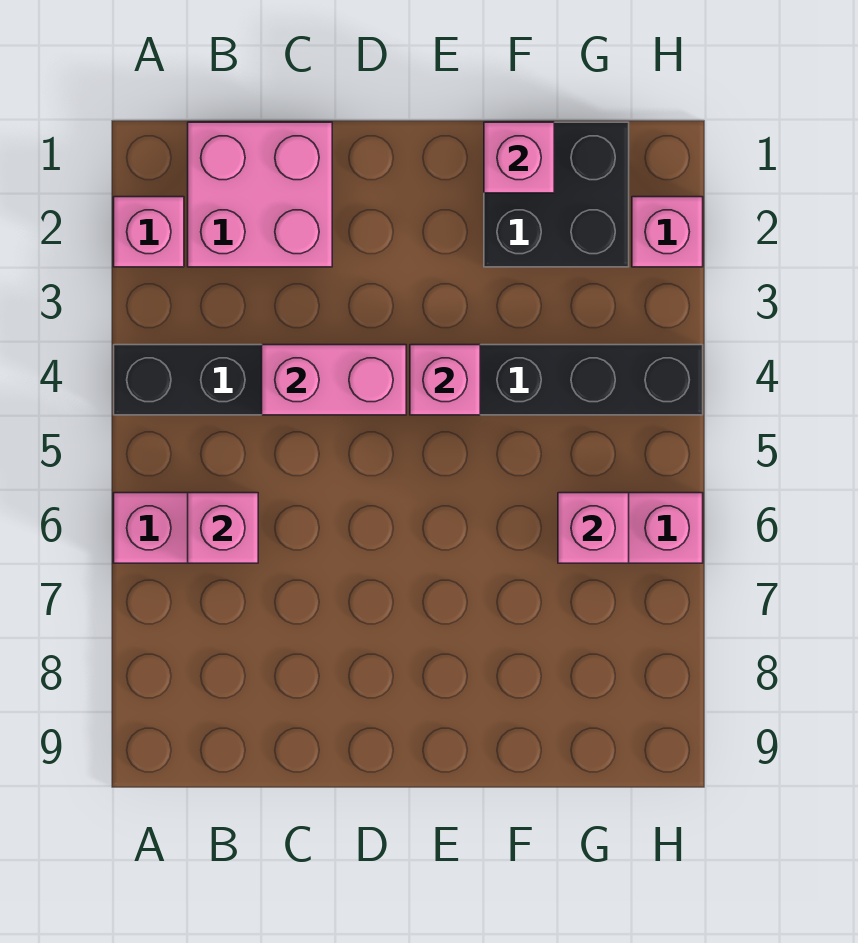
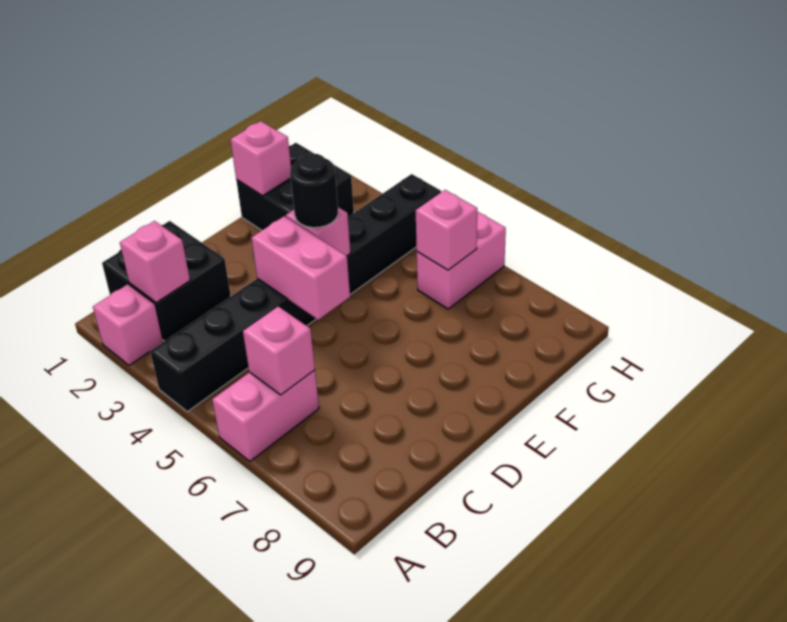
pink brick B1:C2 level 1 -> black brick B1:C2 level 1
pink brick C4:D4 level 2 -> pink brick D4:D5 level 2
none -> black round brick E4 level 3
pink brick H2 level 1 -> pink brick B2 level 2

